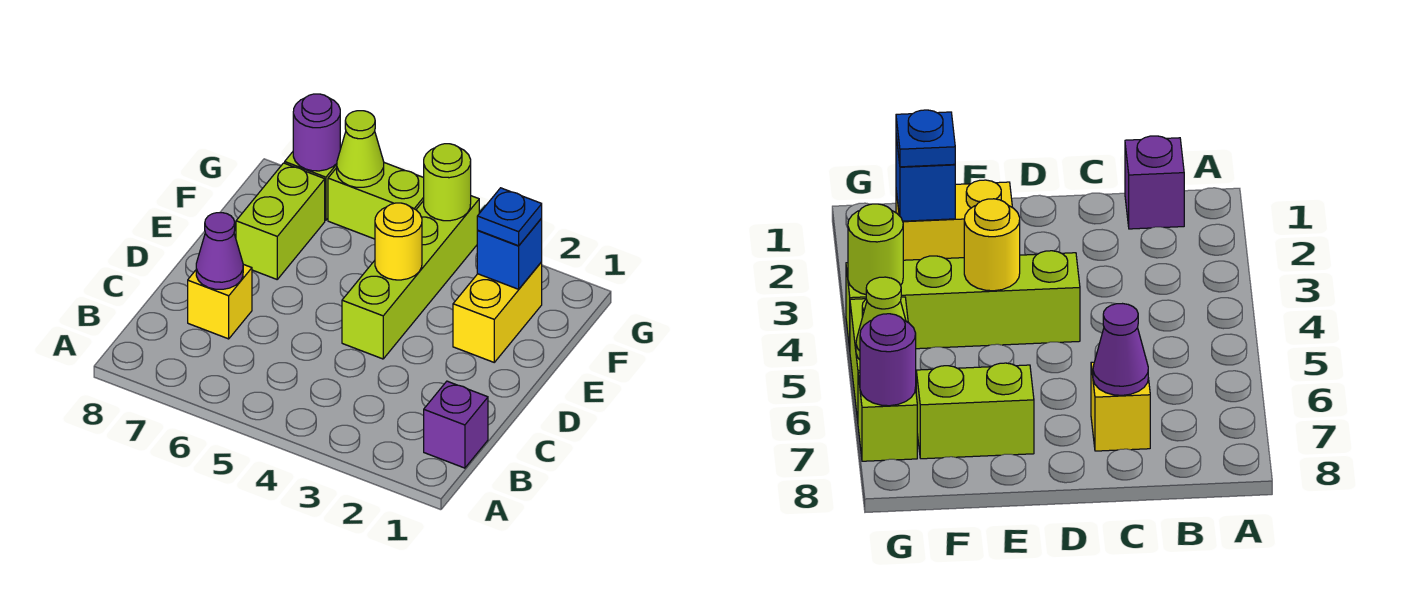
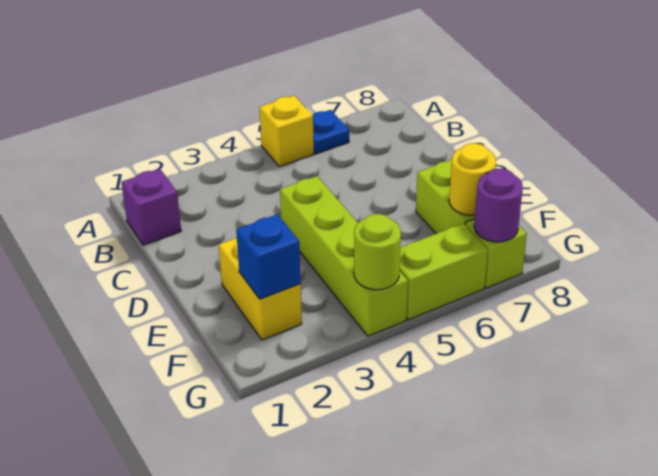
yellow brick C7 level 1 -> yellow brick A5 level 1
purple cone C7 level 2 -> none
yellow round brick E4 level 2 -> yellow round brick F7 level 2
blue plate F2 level 3 -> blue plate A6 level 1
lime cone G6 level 2 -> none

